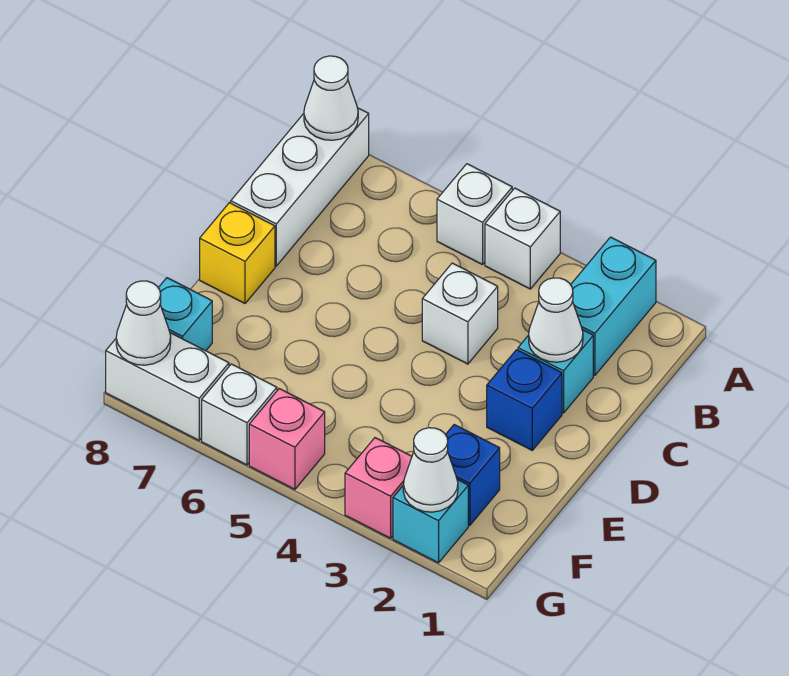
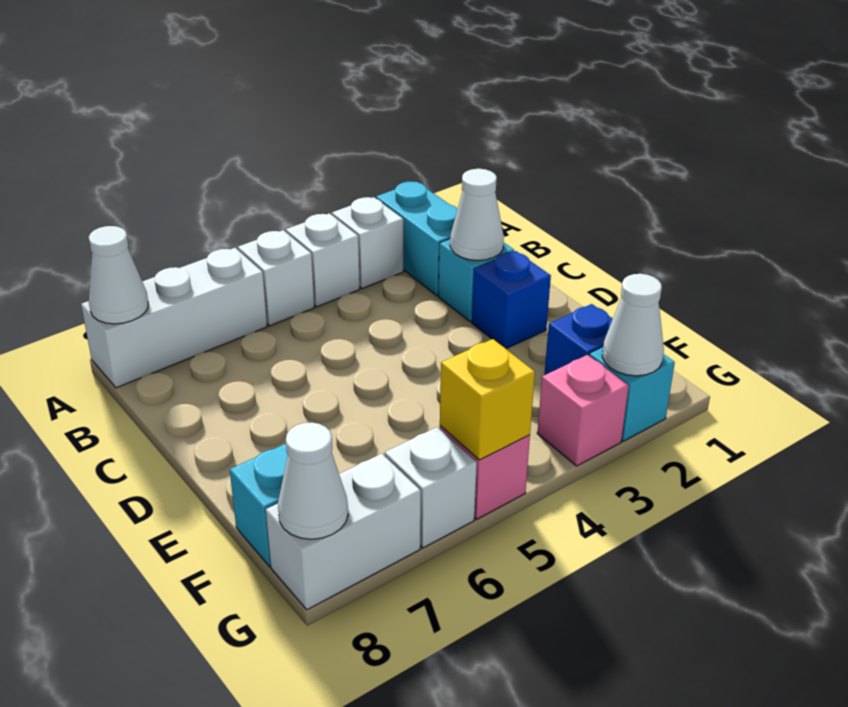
white brick A8:C8 level 1 -> white brick A6:A8 level 1
white brick C4 level 1 -> white brick A3 level 1
yellow brick D8 level 1 -> yellow brick G5 level 2

